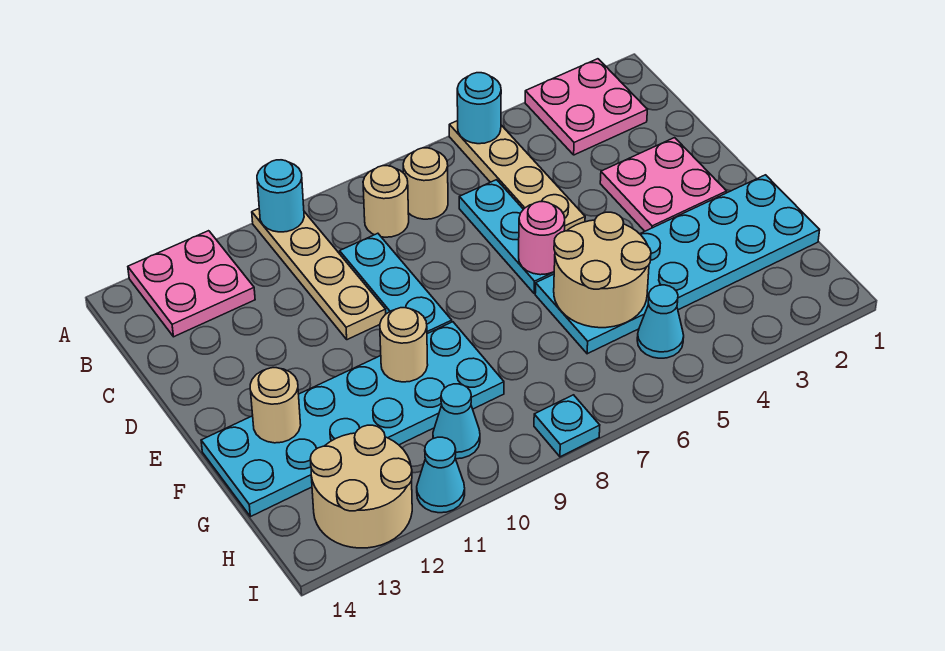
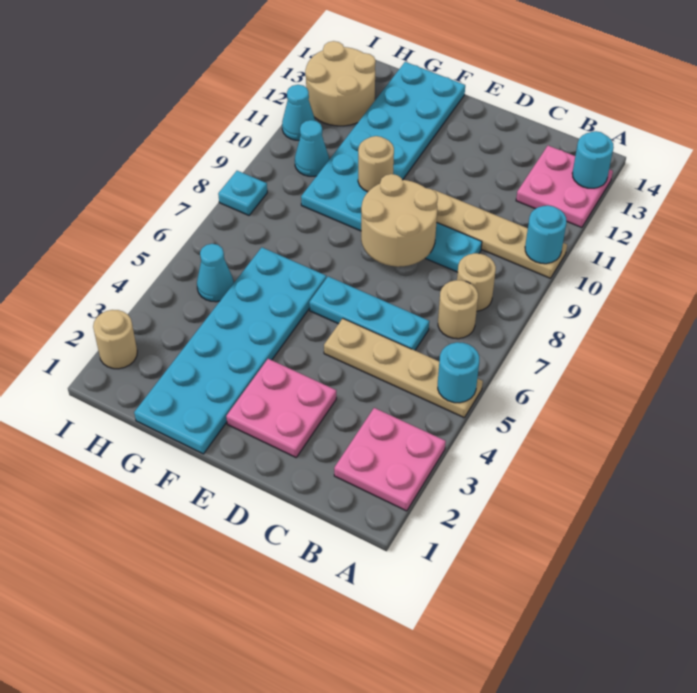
none -> cyan round brick A13 level 2
pink round brick E6 level 2 -> none
tan round brick F5:G6 level 2 -> tan round brick D8:E9 level 2
tan round brick F13 level 2 -> tan round brick I2 level 1

